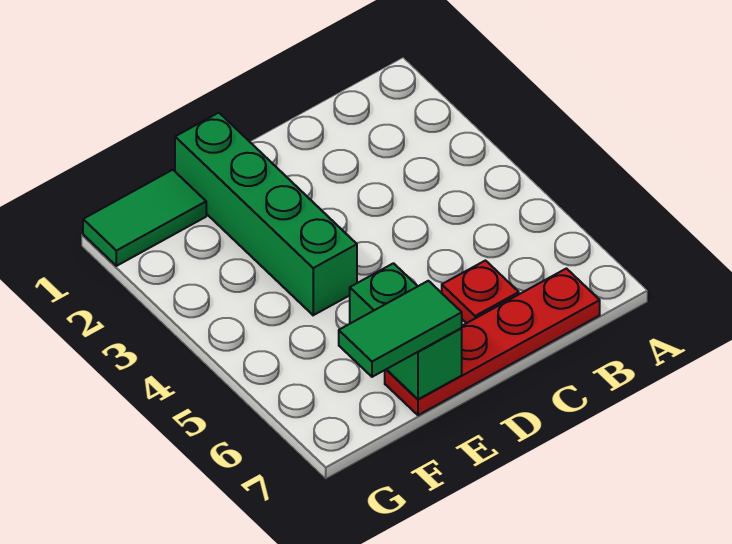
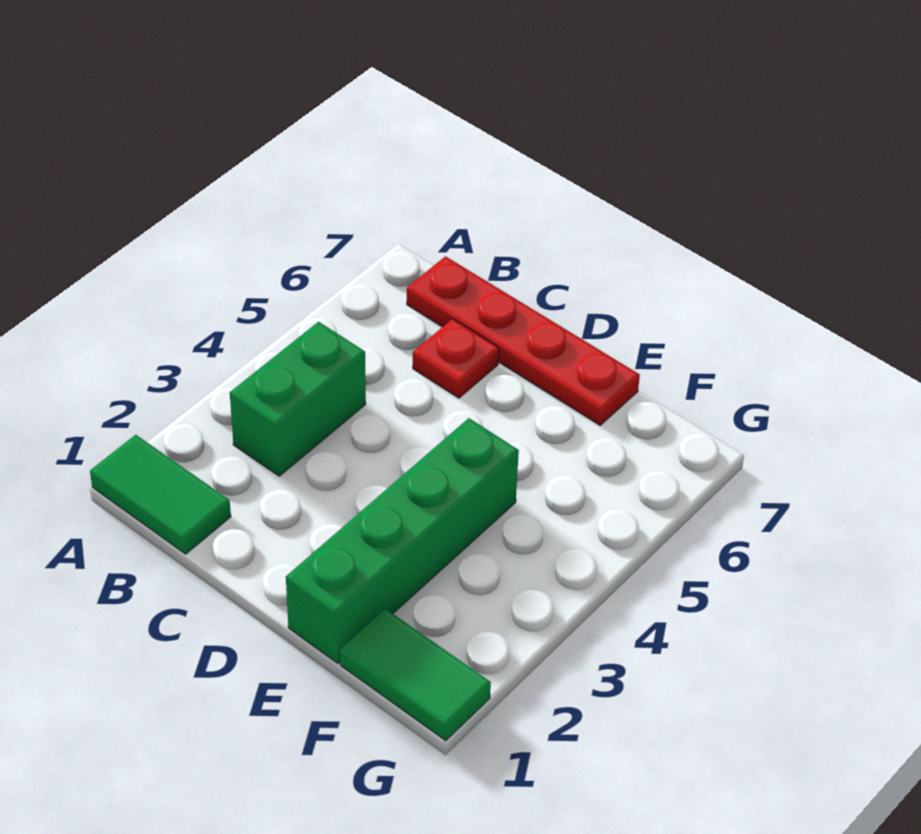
green brick E6:E7 level 2 -> green brick B3:B4 level 1
green tile E7:F7 level 3 -> green tile A1:B1 level 1

